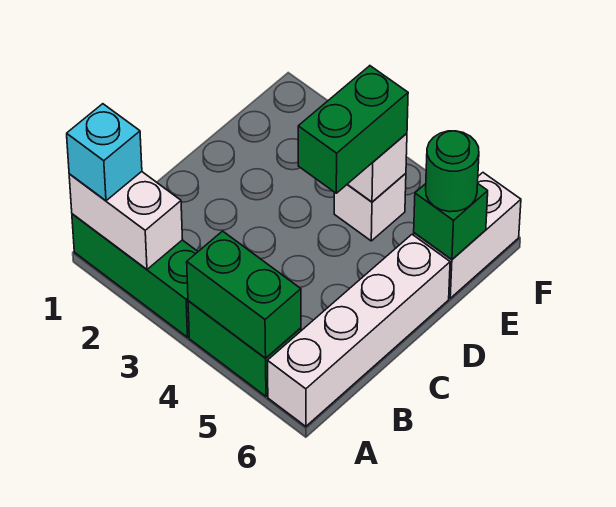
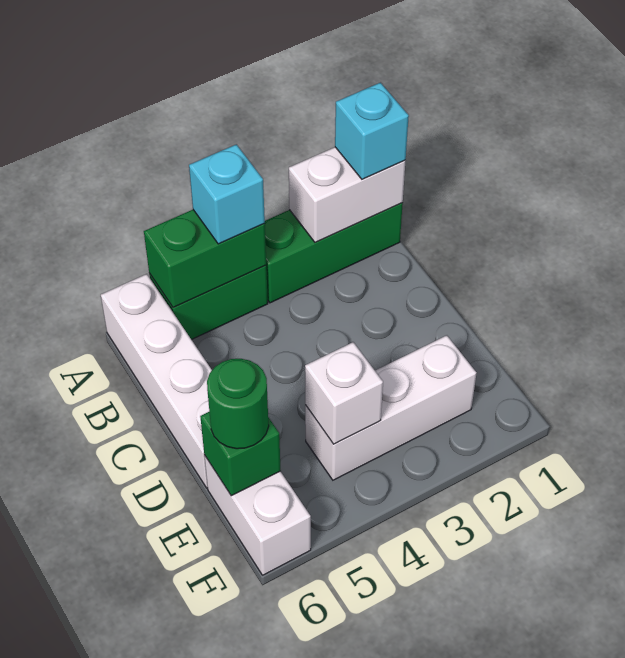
none -> cyan brick A4 level 3
green brick D4:E4 level 3 -> none
white brick E4 level 1 -> white brick E2:E4 level 1

